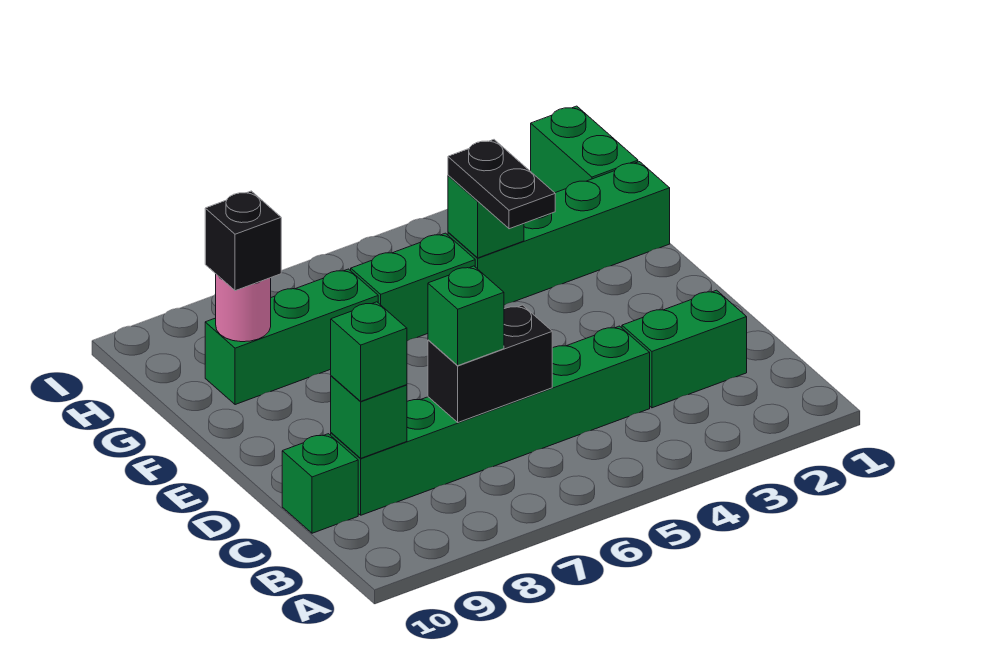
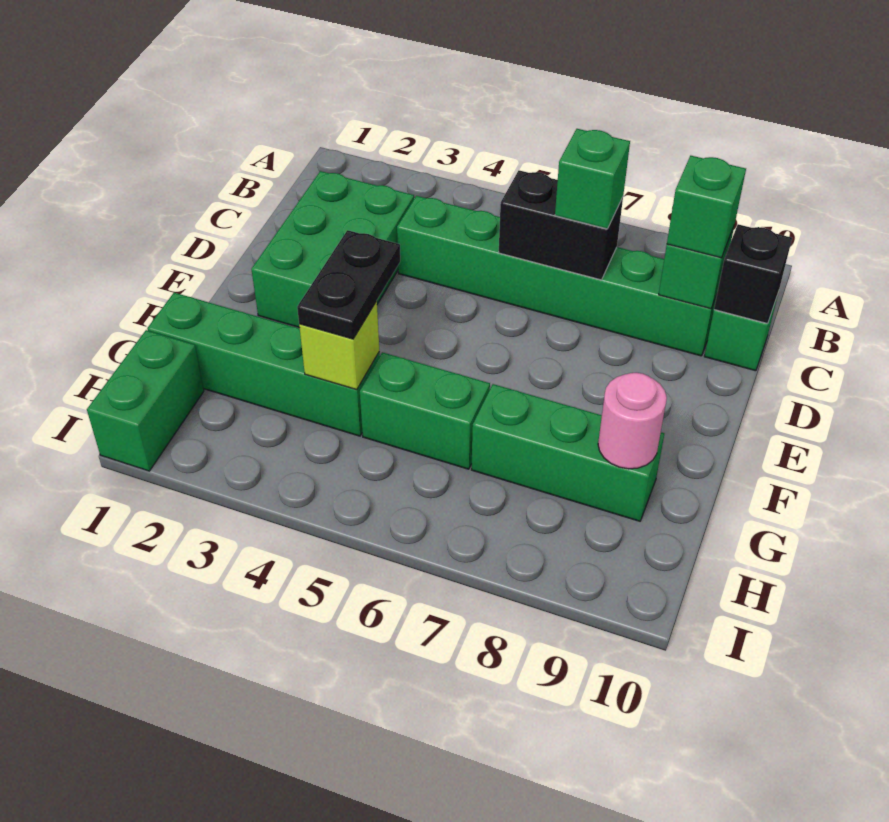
green brick C2:C3 level 1 -> green brick C2:E3 level 1
green brick G4 level 2 -> lime brick G4 level 2
black brick G9 level 3 -> black brick C10 level 2

